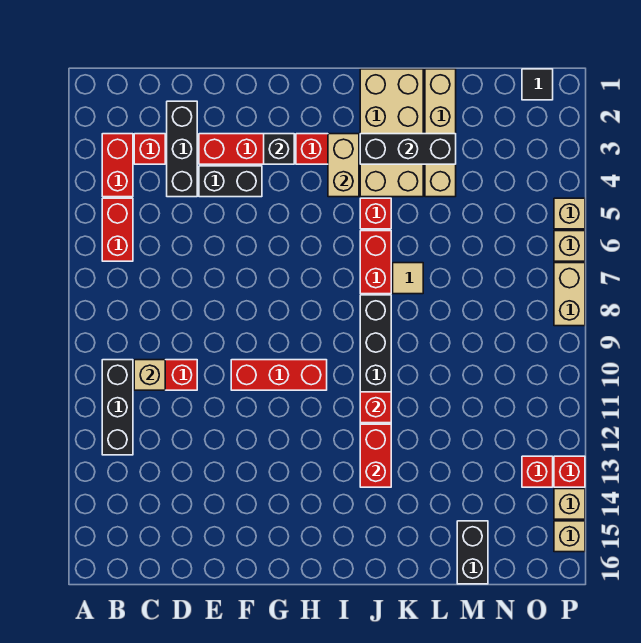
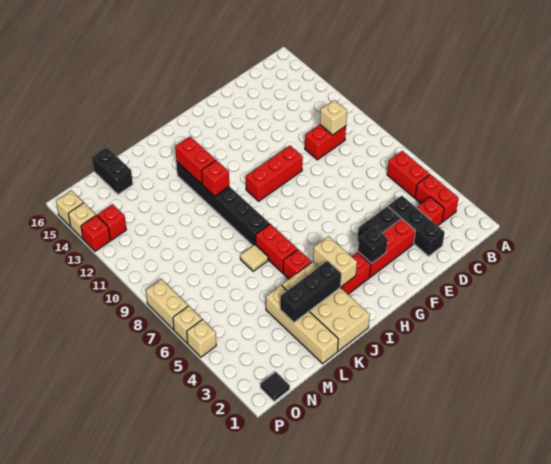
black brick B10:B12 level 1 -> none

